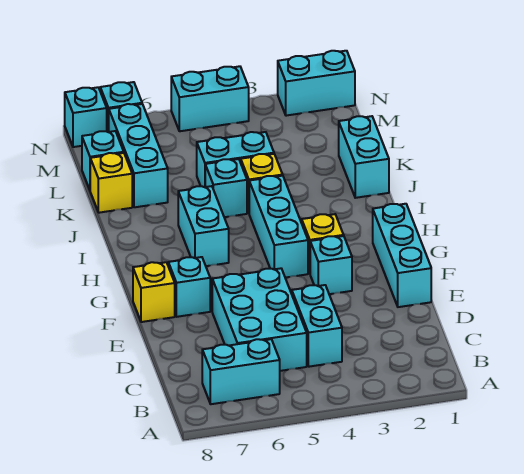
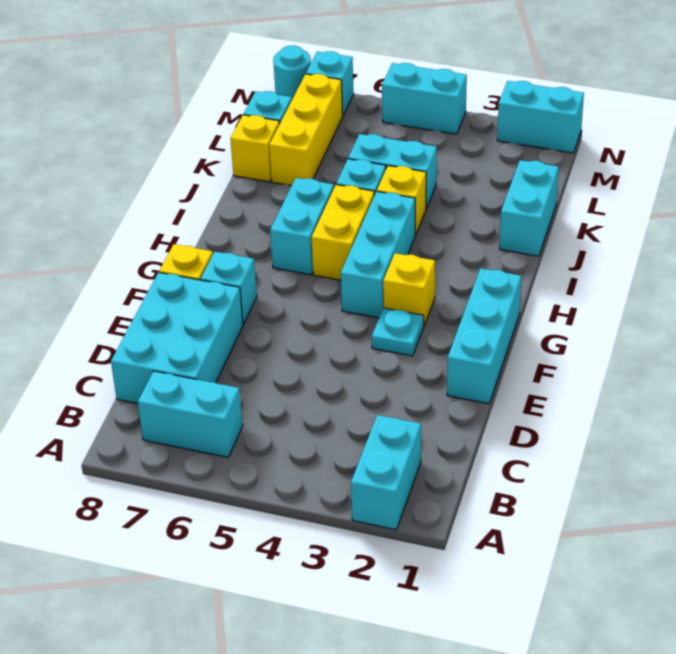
cyan brick C4:D4 level 1 -> cyan brick A2:B2 level 1
cyan brick C5:E6 level 1 -> cyan brick C7:E8 level 1
cyan brick F3 level 1 -> cyan plate F3 level 1
none -> yellow brick H5:I5 level 1
cyan brick K7:M7 level 1 -> yellow brick K7:M7 level 1
cyan brick N8 level 1 -> cyan round brick N8 level 1

